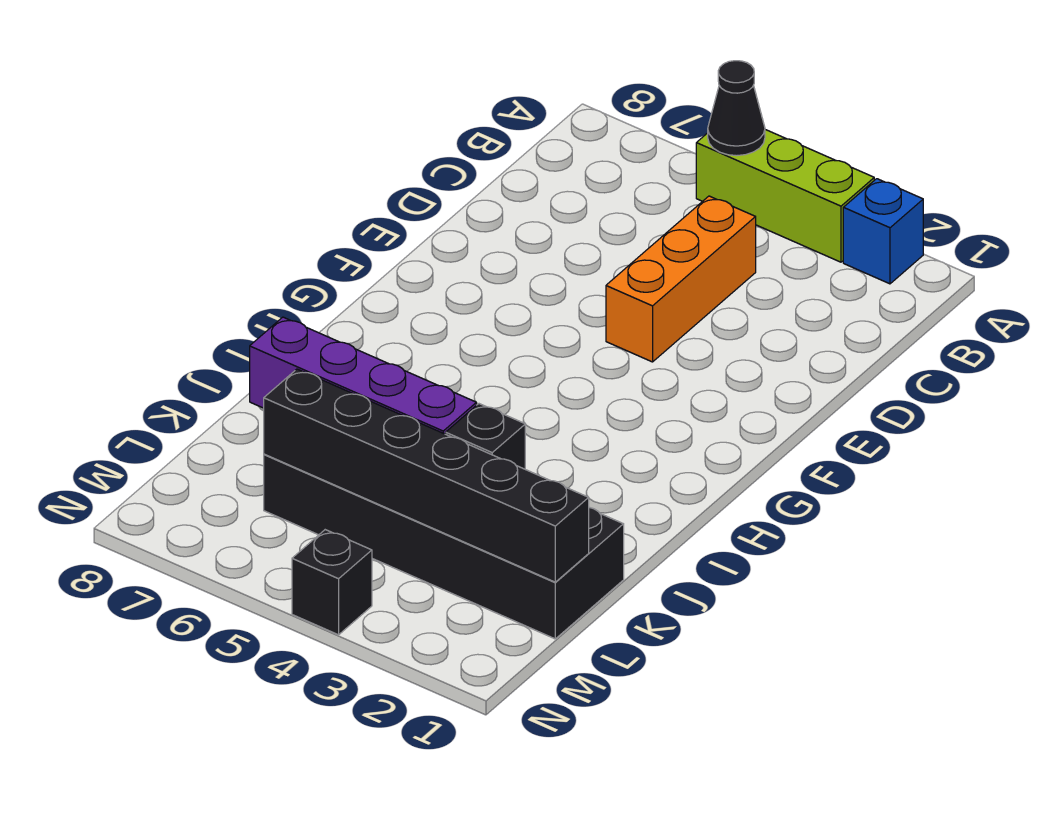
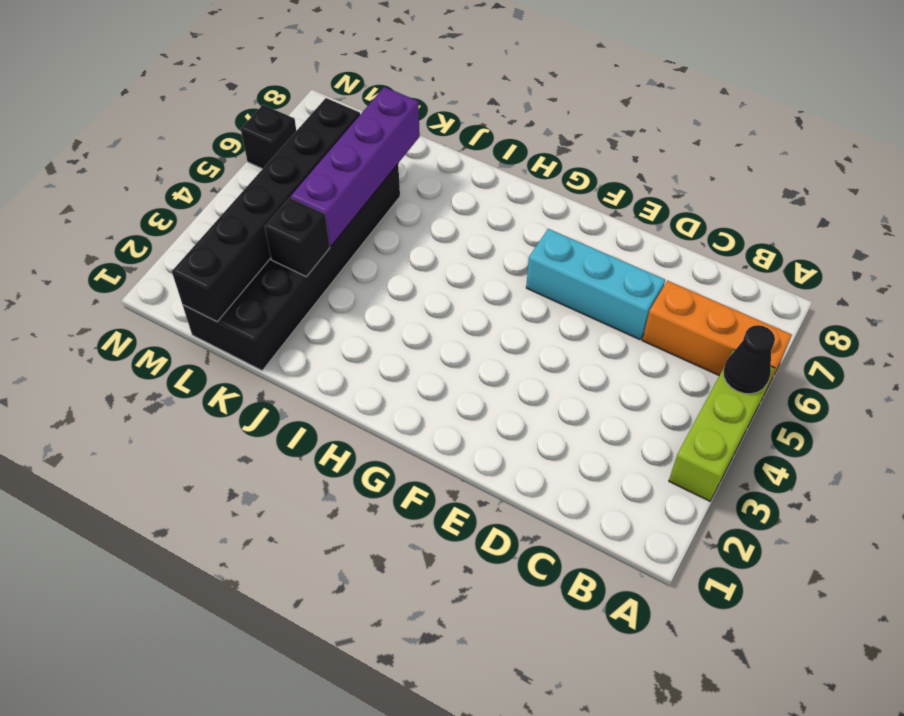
blue brick A2 level 1 -> none
orange brick C4:E4 level 1 -> orange brick A6:C6 level 1
none -> cyan brick D6:F6 level 1
black brick N4 level 1 -> black brick N6 level 1

